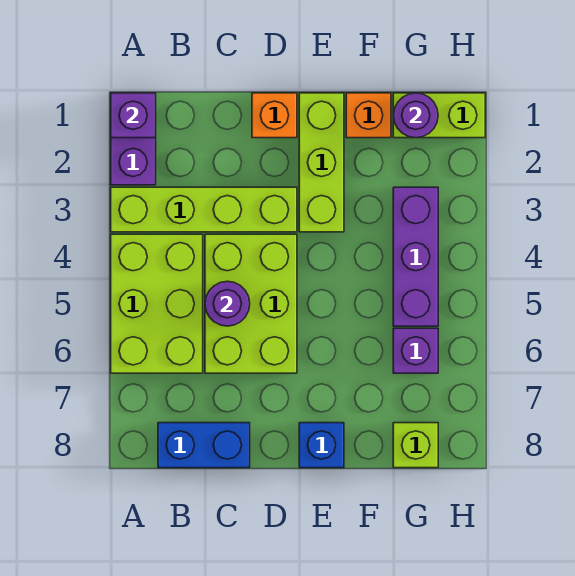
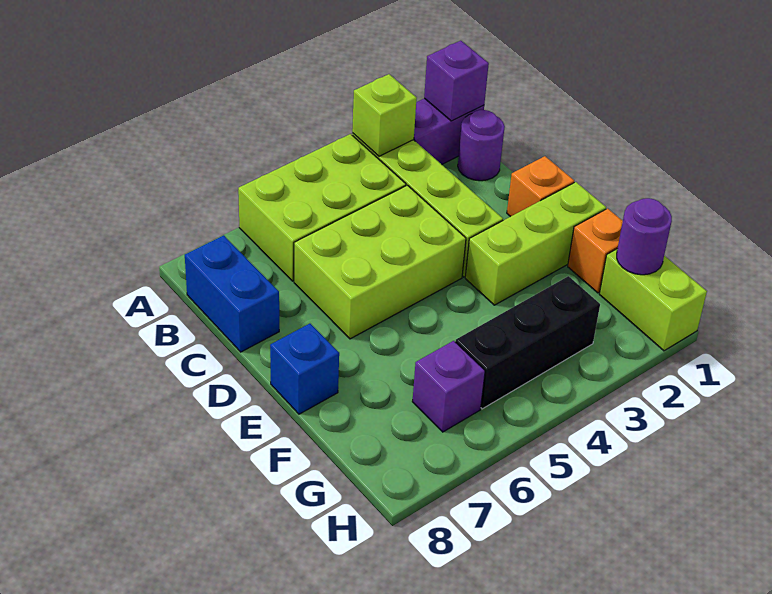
purple round brick C5 level 2 -> purple round brick B1 level 1
purple brick G3:G5 level 1 -> black brick G3:G5 level 1
lime brick G8 level 1 -> lime brick A3 level 2

